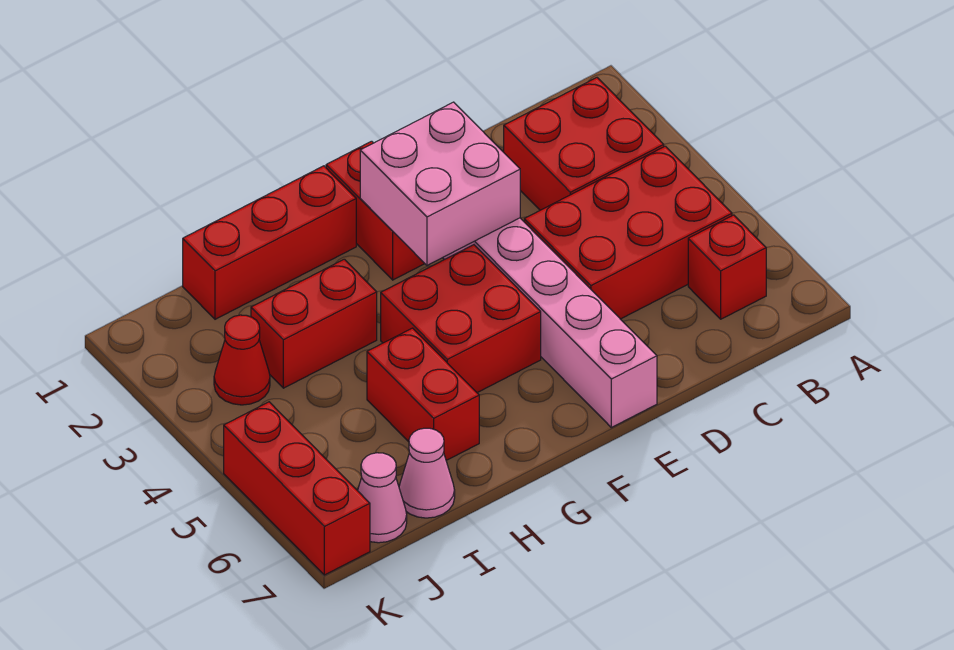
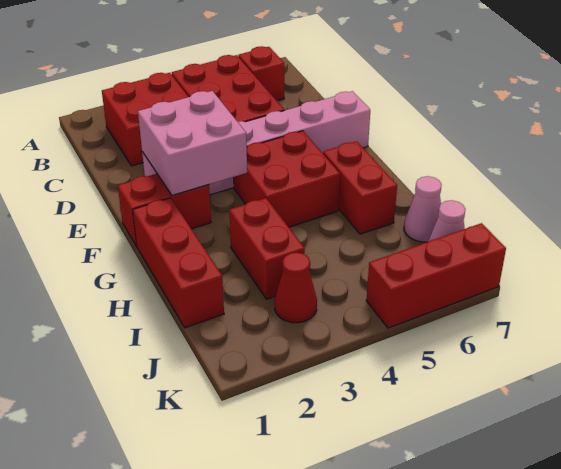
red brick H5:H6 level 1 -> red brick G6:H6 level 1

